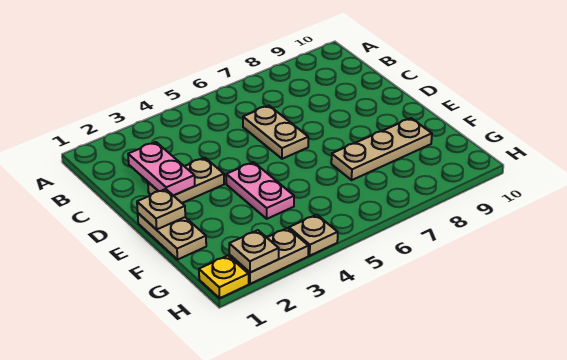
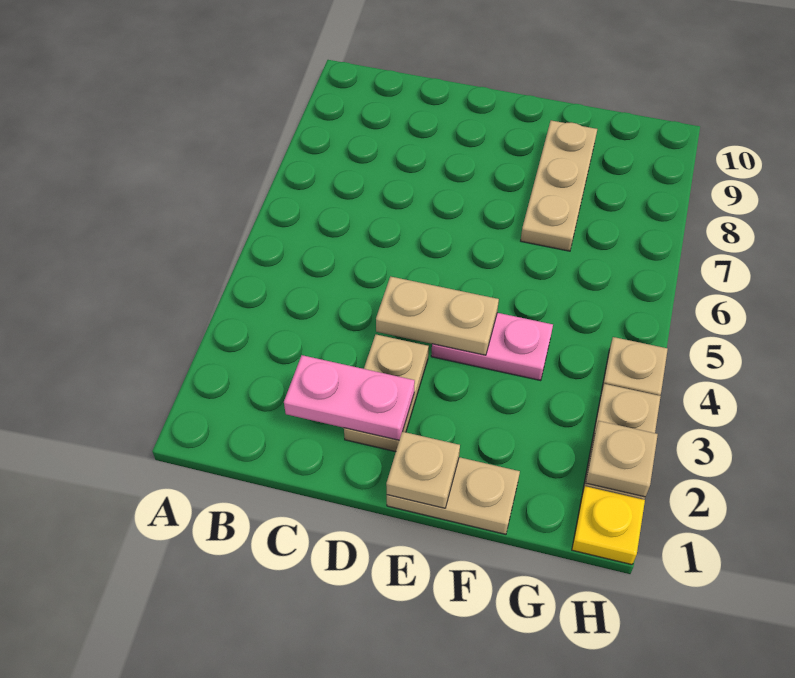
tan plate C6:D6 level 1 -> tan plate D4:E4 level 2

